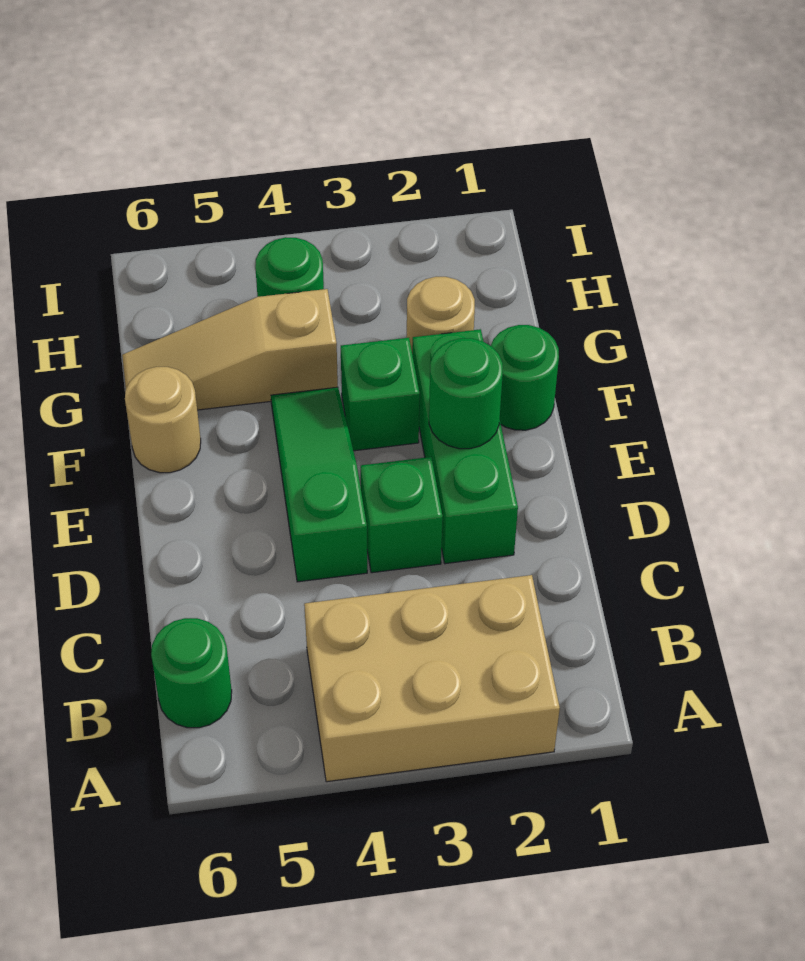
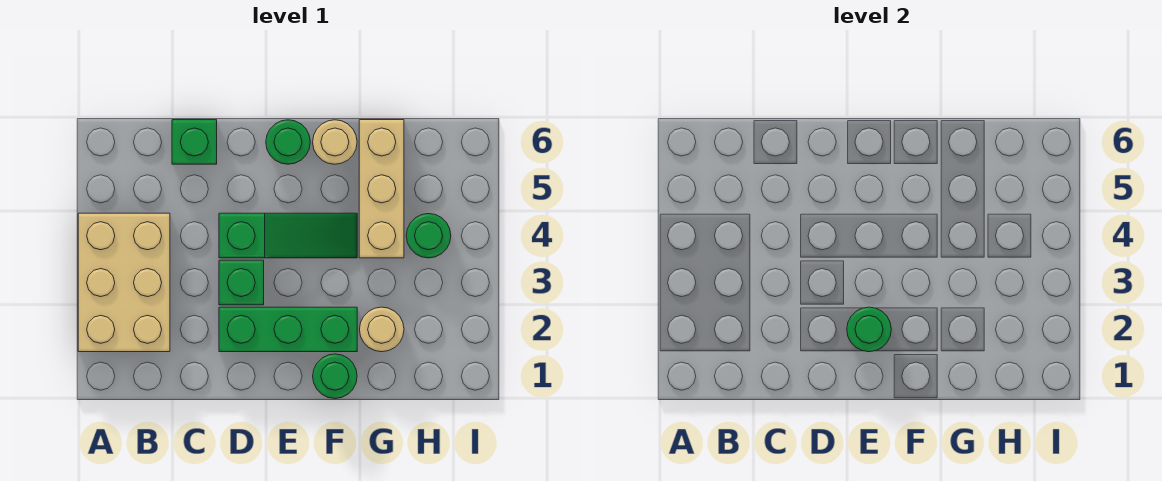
green round brick B6 level 1 -> green round brick E6 level 1
green brick F3 level 1 -> green brick C6 level 1
tan slope G4:G6 level 1 top 4 -> tan brick G4:G6 level 1

